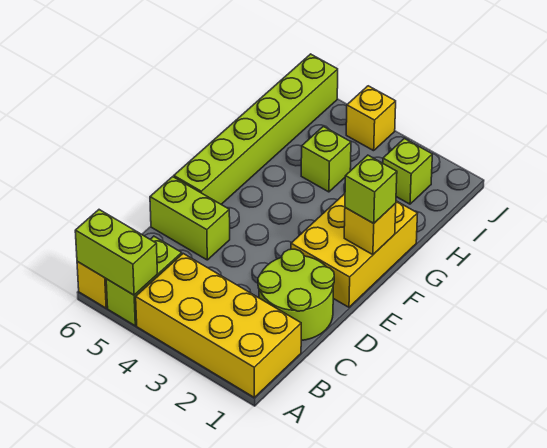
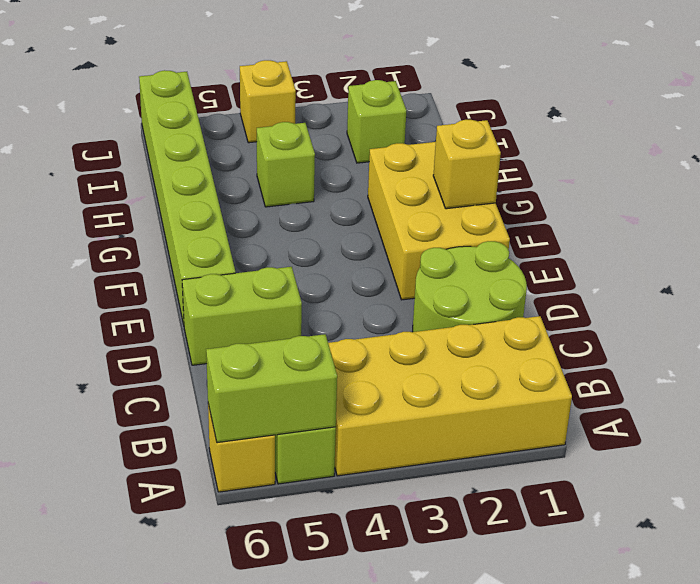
lime brick F1 level 3 -> none

